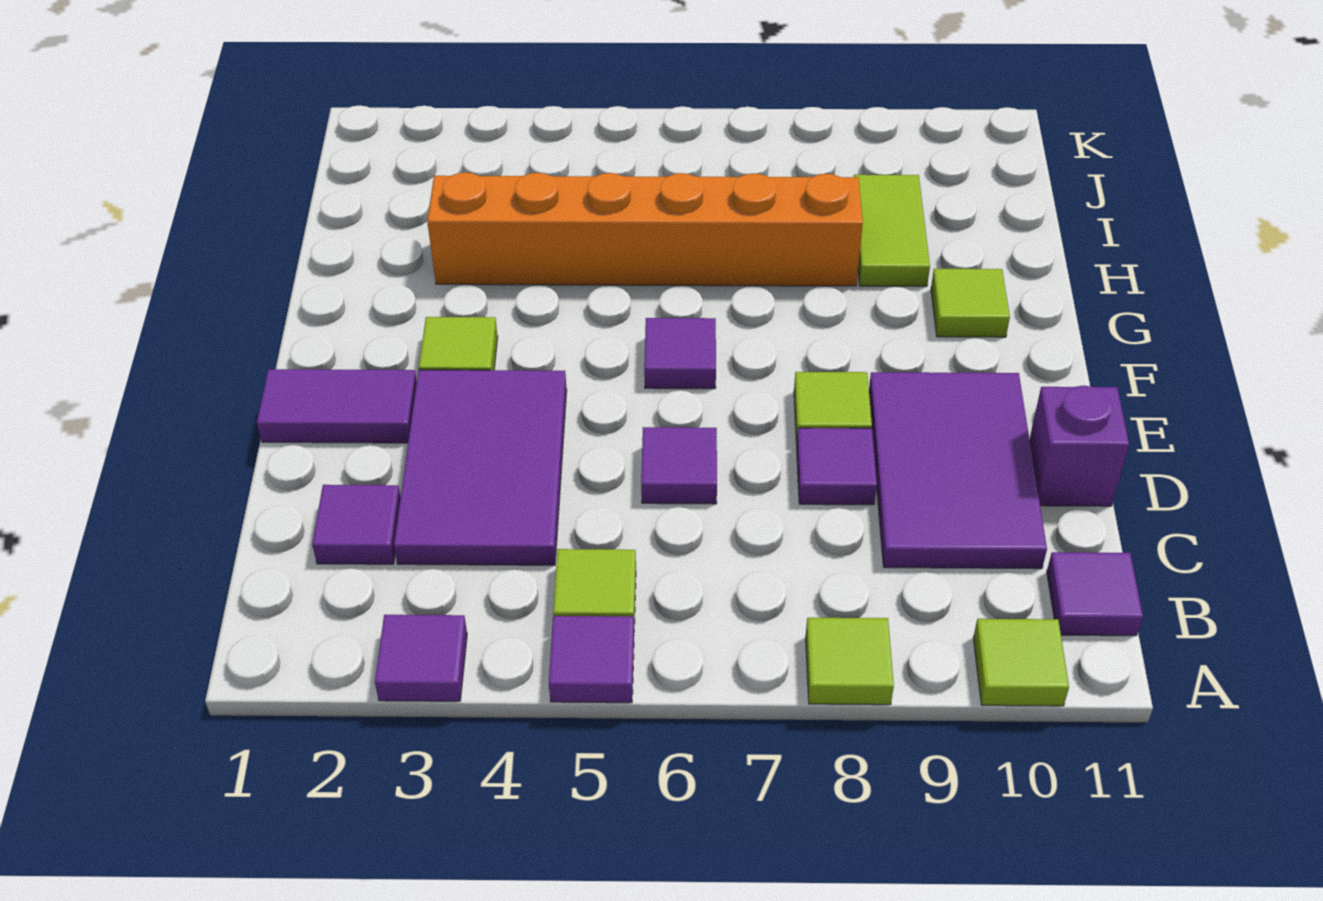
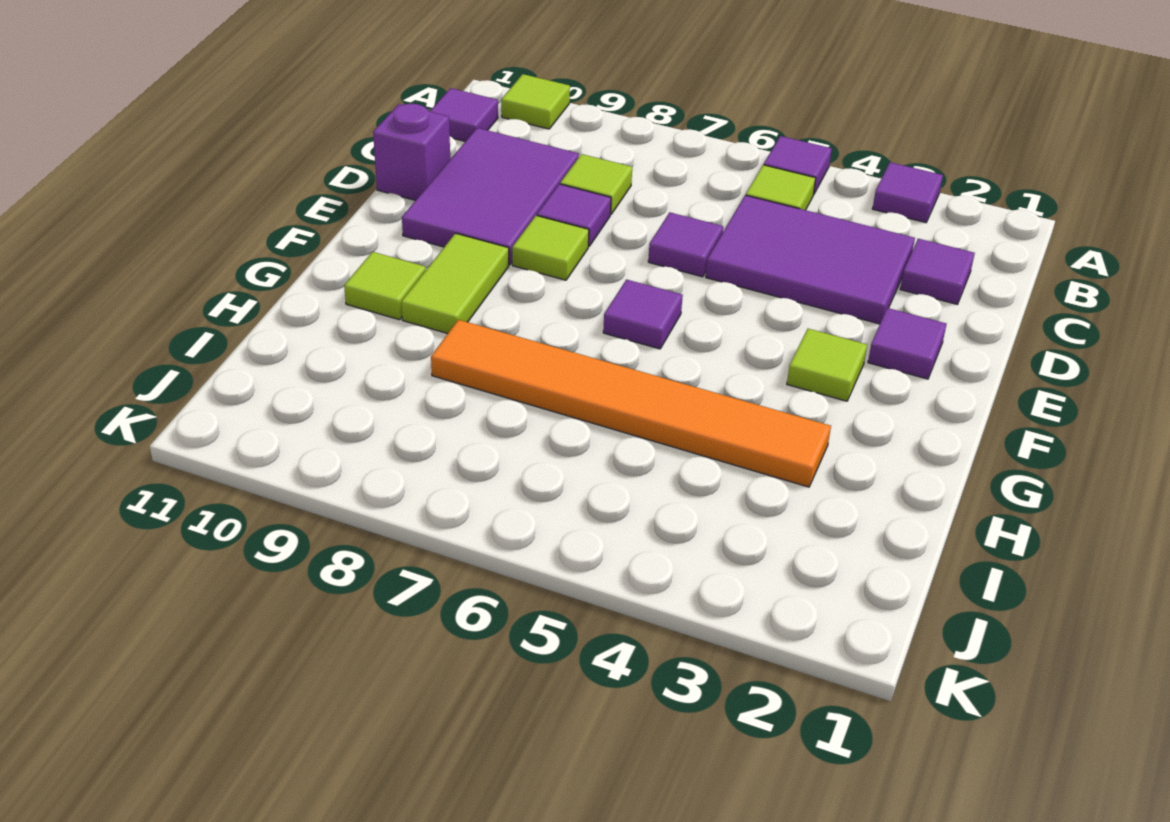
lime tile A8 level 1 -> lime tile C8 level 1
purple tile C3:E4 level 1 -> purple tile C3:D5 level 1
purple tile E1:E2 level 1 -> purple tile E2 level 1
orange brick H3:H8 level 1 -> orange tile H3:H8 level 1
lime tile H9:I9 level 1 -> lime tile F9:G9 level 1

